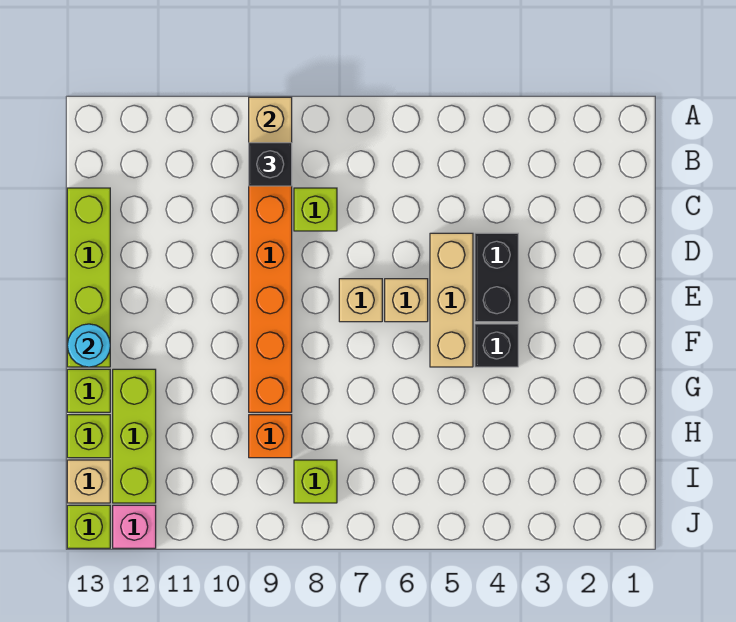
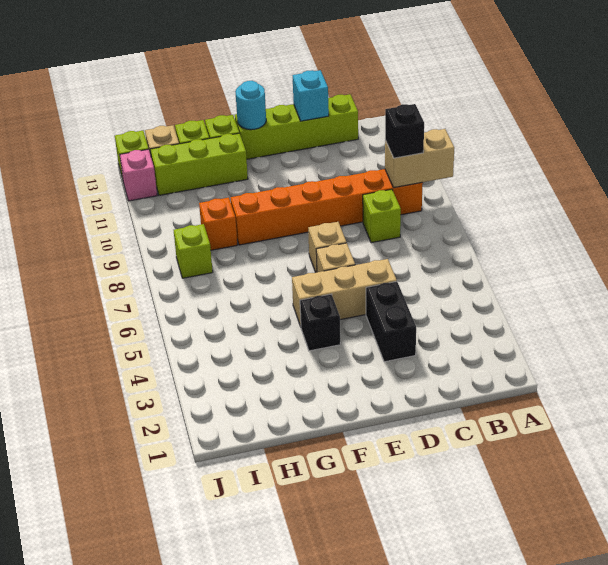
black brick D4:E4 level 1 -> black brick D3:D4 level 1
none -> cyan brick D13 level 2

